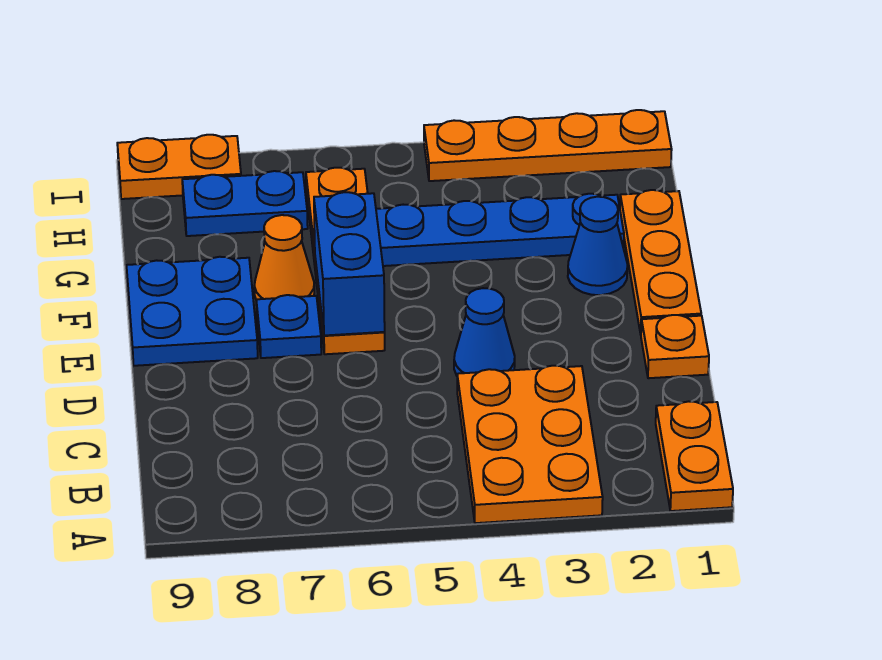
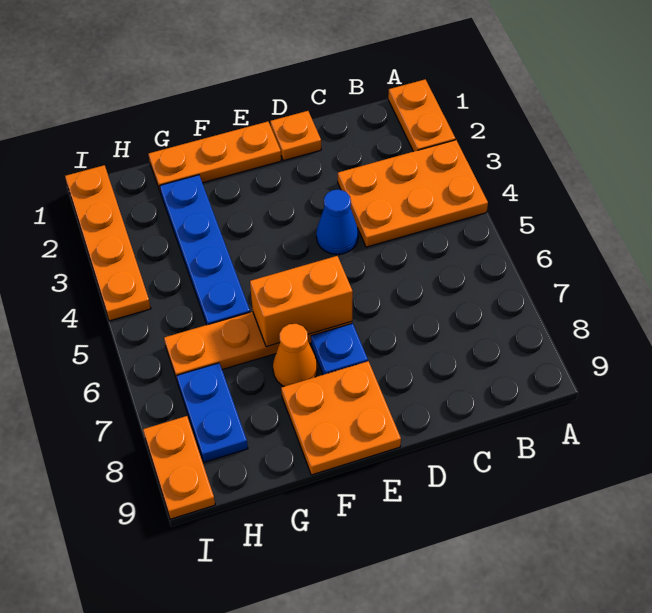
orange plate A1:B1 level 1 -> orange plate A1:A2 level 1
blue brick E6:F6 level 2 -> orange brick E6:F6 level 2
blue plate E8:F9 level 1 -> orange plate E8:F9 level 1
blue cone F2 level 1 -> none

